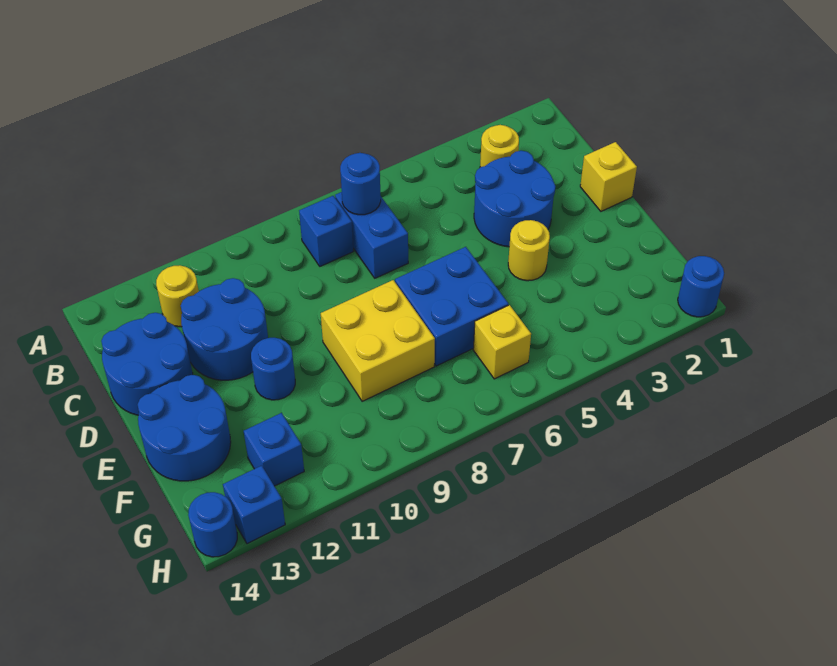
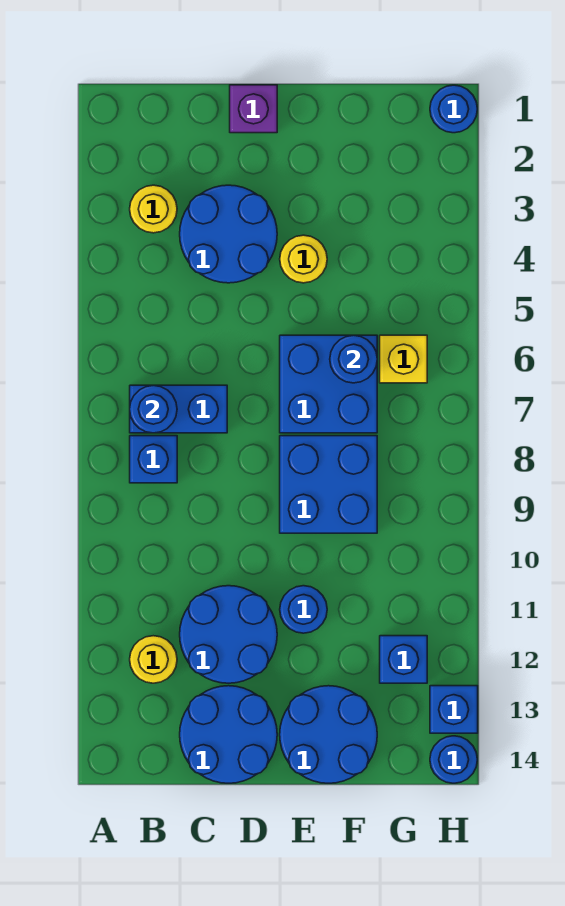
yellow brick D1 level 1 -> purple brick D1 level 1
yellow brick E8:F9 level 1 -> blue brick E8:F9 level 1
none -> blue round brick F6 level 2

